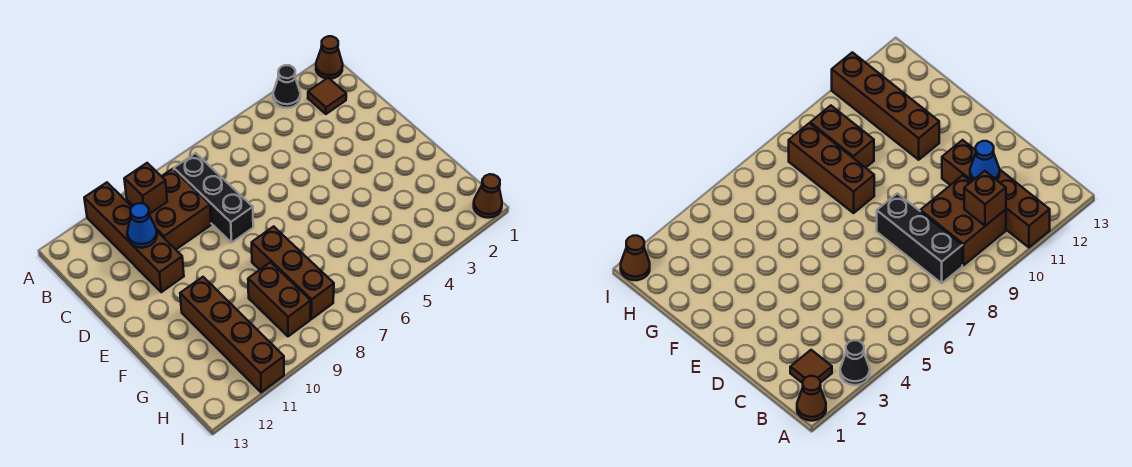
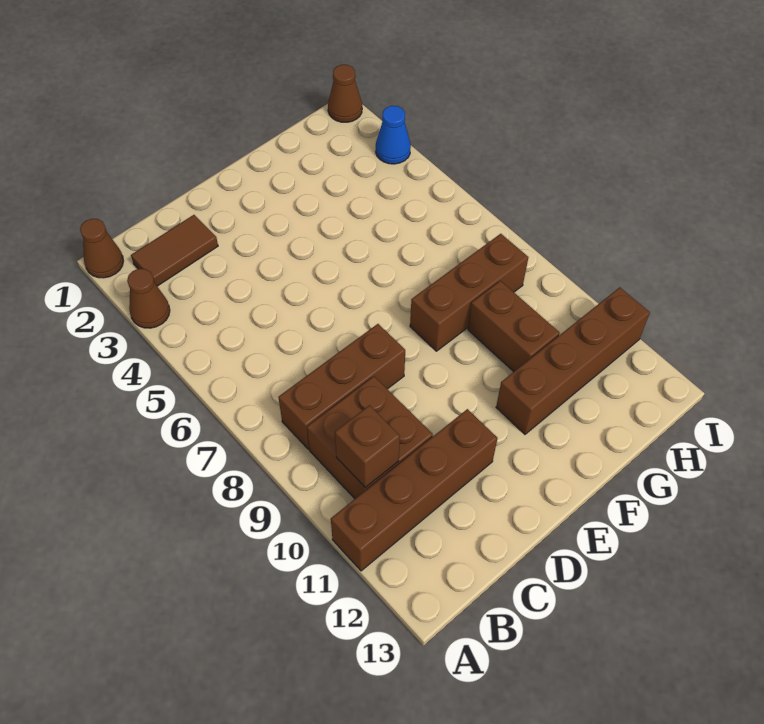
black cone A3 level 1 -> brown cone A3 level 1
brown tile B2 level 1 -> brown tile B2:C2 level 1
black brick B8:D8 level 1 -> brown brick B8:D8 level 1
blue cone C11 level 2 -> blue cone I3 level 1
brown brick G9:H9 level 1 -> brown brick G9:G10 level 1

